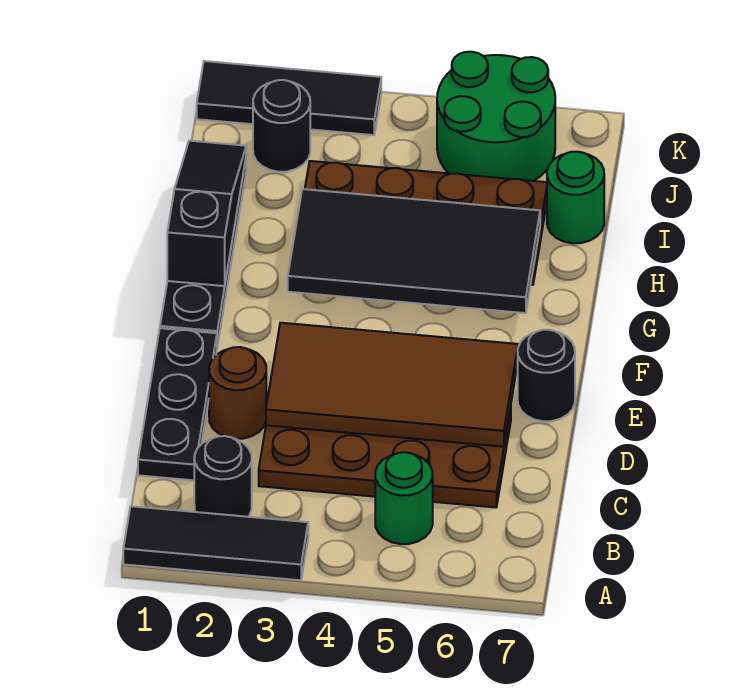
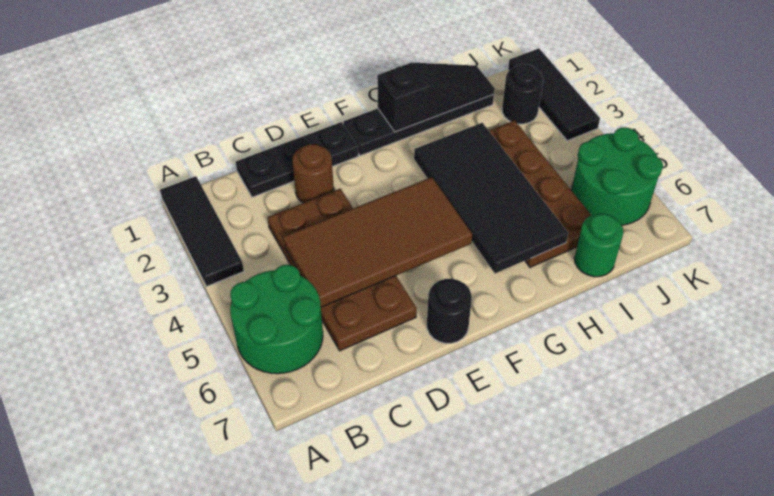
black round brick B2 level 1 -> none
green round brick B5 level 1 -> green round brick A5:B6 level 1
brown tile D3:E6 level 2 -> brown tile C4:F5 level 2

